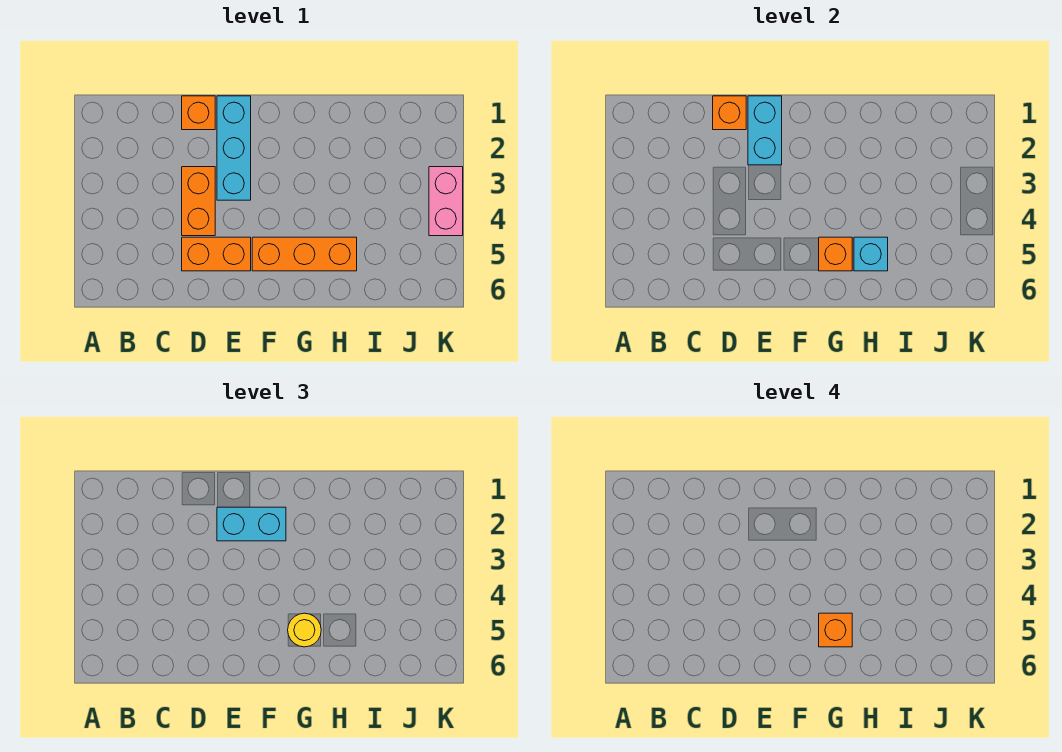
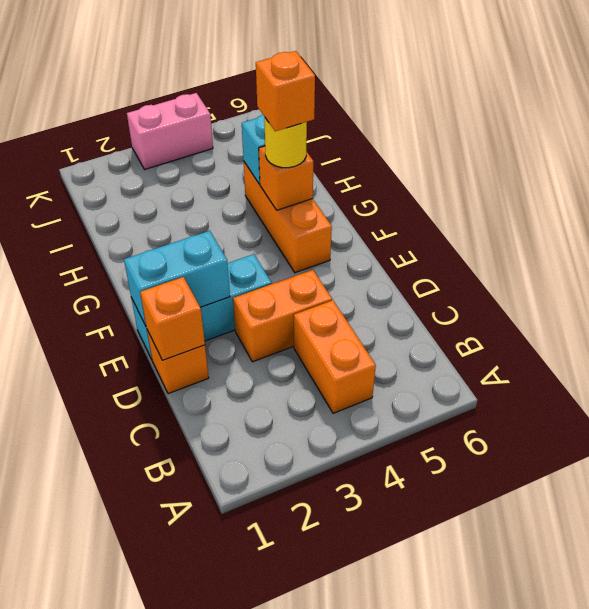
orange brick D5:E5 level 1 -> orange brick B4:C4 level 1
cyan brick E2:F2 level 3 -> none

